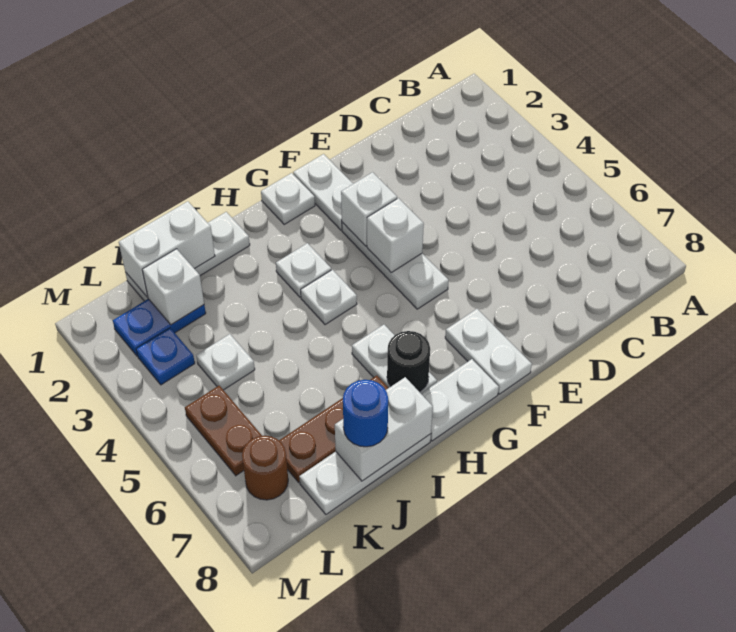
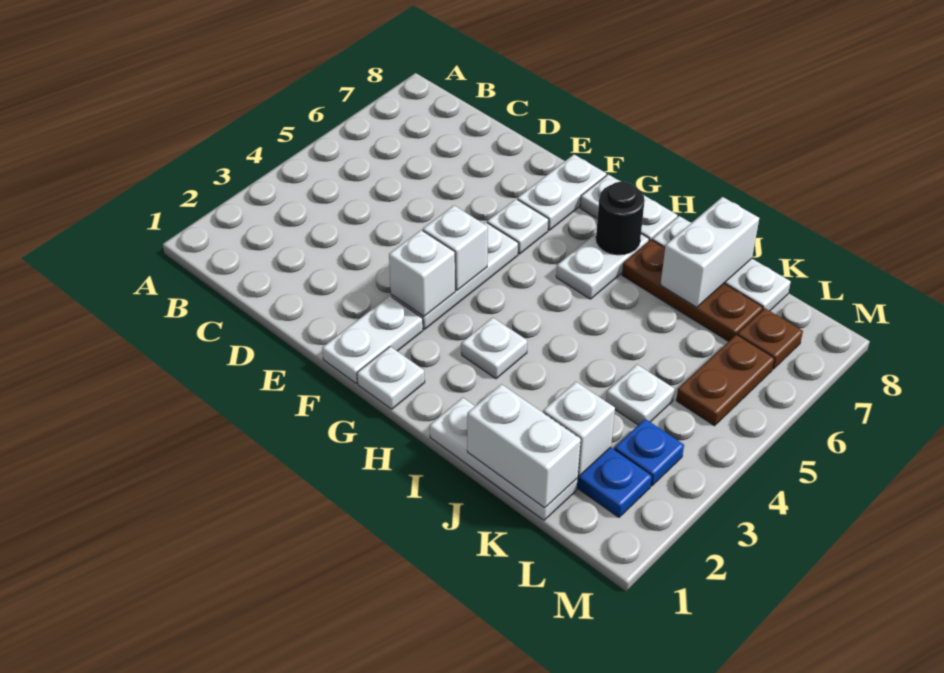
white plate H4 level 1 -> white plate F6 level 1
white brick I8:J8 level 2 -> white brick J7:J8 level 2
blue round brick J8 level 3 -> none
brown round brick L7 level 1 -> brown plate L7 level 1

